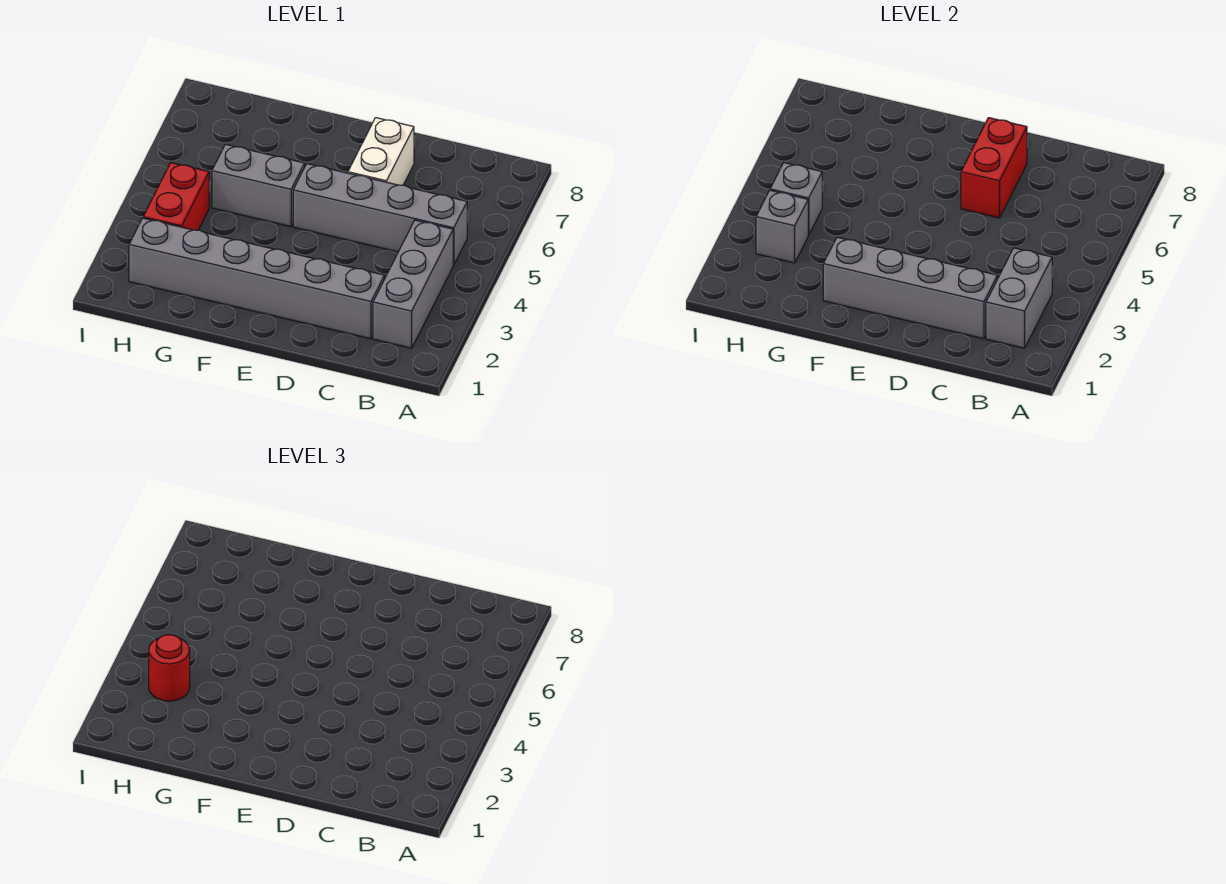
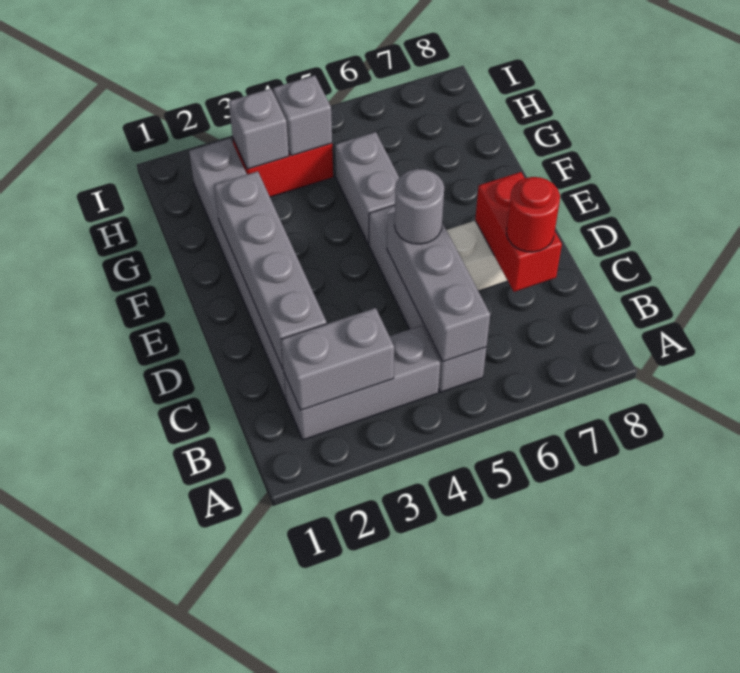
none -> grey brick B5:D5 level 2
none -> grey round brick D5 level 3
red brick D6:D7 level 2 -> red brick C7:D7 level 2
red round brick H3 level 3 -> red round brick C7 level 3

